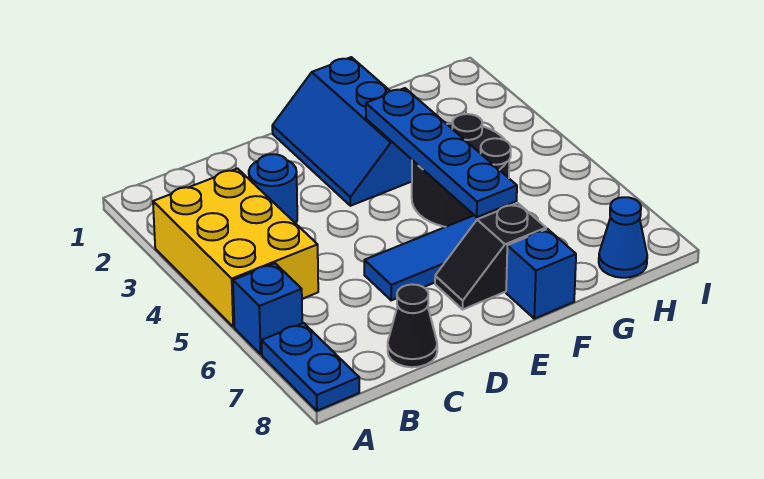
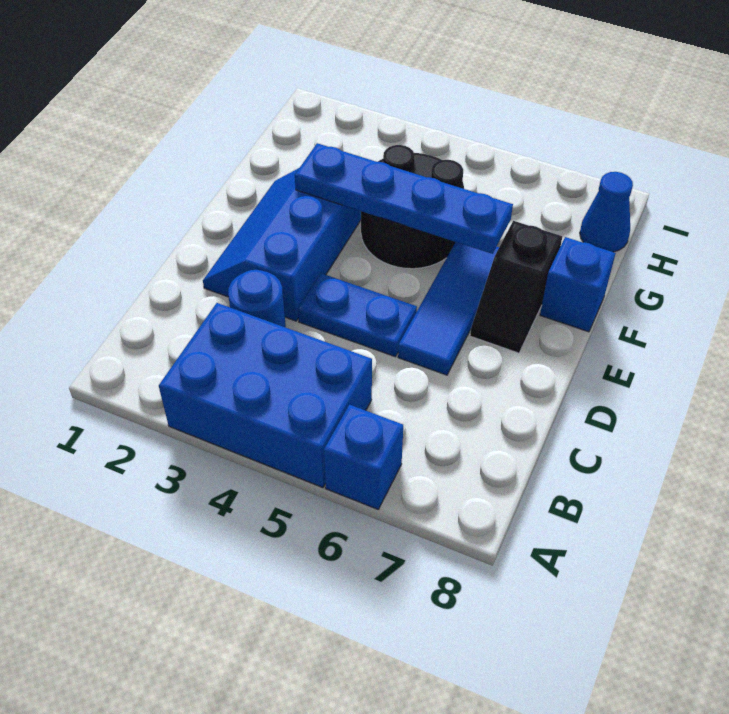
yellow brick A3:B5 level 1 -> blue brick A3:B5 level 1
blue plate A7:A8 level 1 -> blue plate D4:D5 level 1
black cone C8 level 1 -> none
blue slope E1:F3 level 1 top F -> blue slope D2:F3 level 1 top 3

